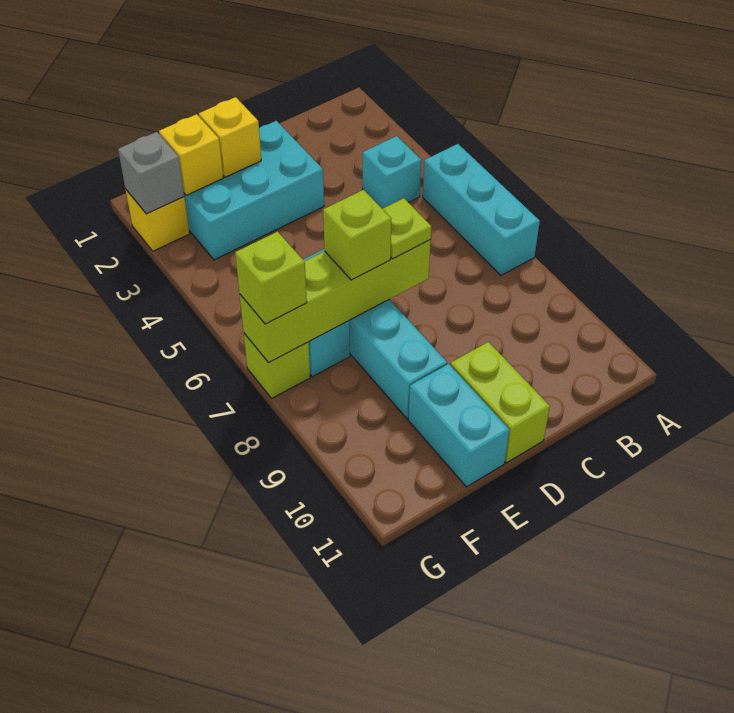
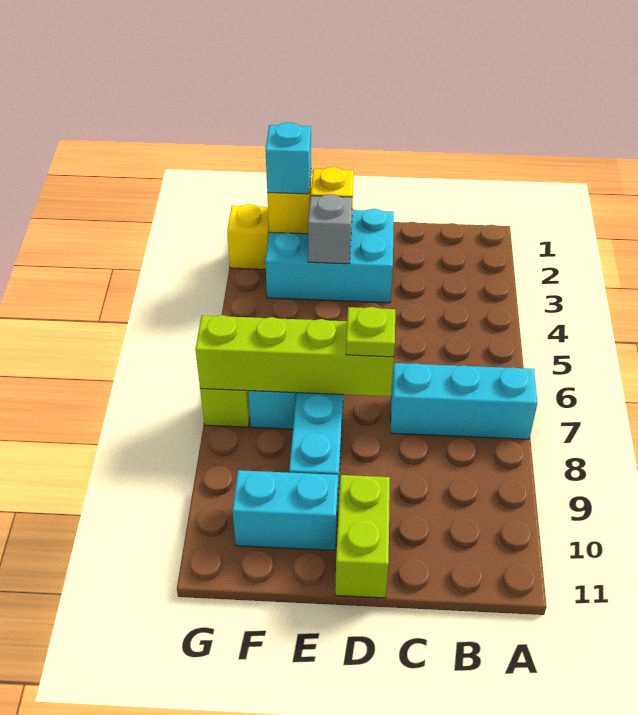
cyan brick A5:A7 level 1 -> cyan brick A7:C7 level 1
cyan brick B4 level 1 -> cyan brick F2 level 3
lime brick E7 level 3 -> none
cyan brick E10:E11 level 1 -> cyan brick E10:F10 level 1
grey brick G2 level 2 -> grey brick E3 level 2
lime brick G7 level 3 -> none

